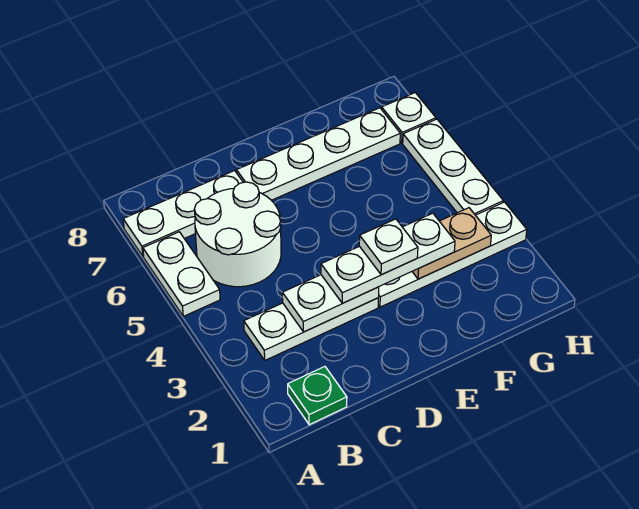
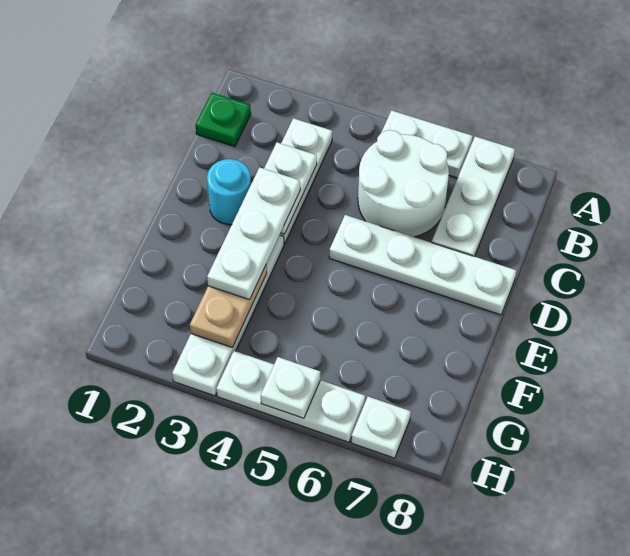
none -> cyan round brick D2 level 1
white plate D7:G7 level 1 -> white plate D5:D8 level 1
white plate E3 level 4 -> white plate H5 level 2

